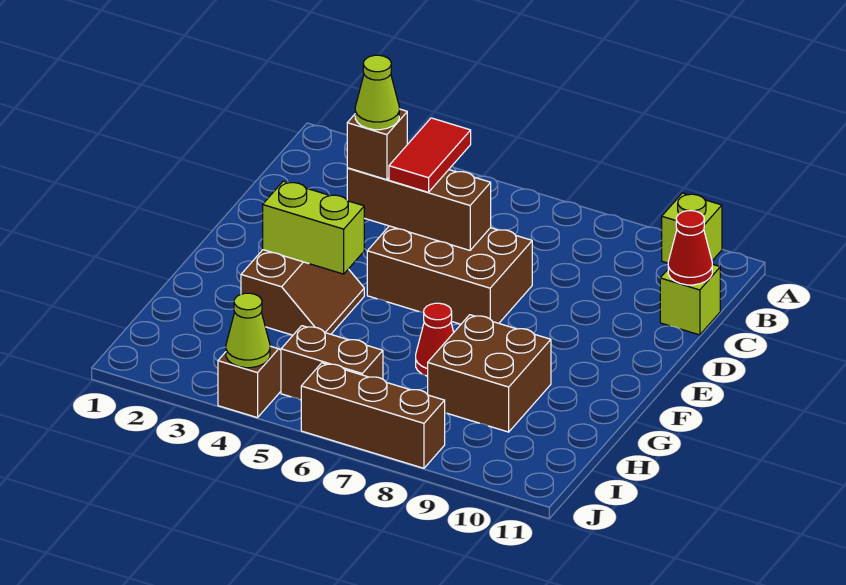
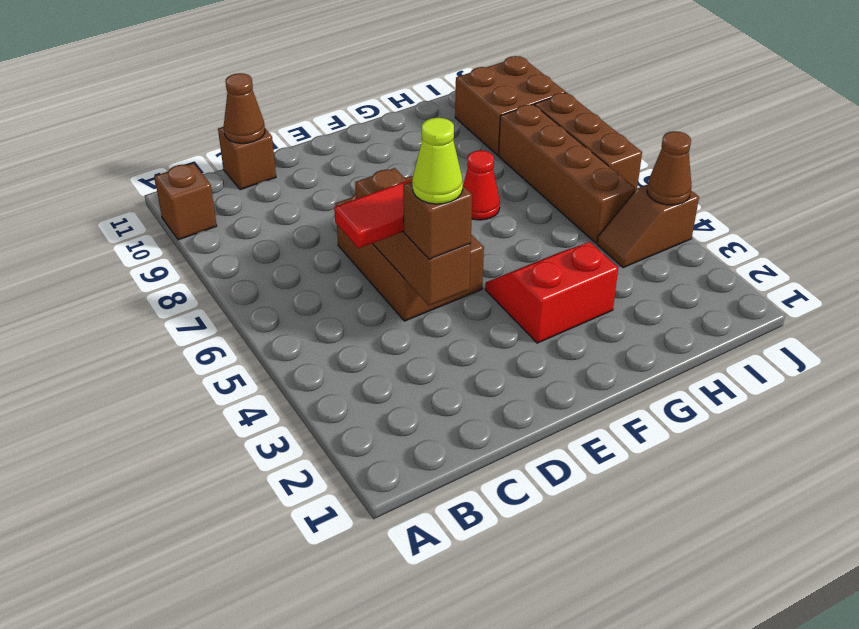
lime brick A10 level 1 -> brown brick A10 level 1
lime brick C11 level 1 -> brown brick C11 level 1
red cone C11 level 2 -> brown cone C11 level 2
brown slope F3:G4 level 1 top 3 -> red slope F3:G4 level 1 top 3
lime brick F3:F4 level 2 -> none
brown brick G8:H9 level 1 -> brown brick I9:J10 level 1
brown brick I5:I6 level 1 -> brown brick I5:I8 level 1
lime cone J4 level 2 -> brown cone J4 level 2

